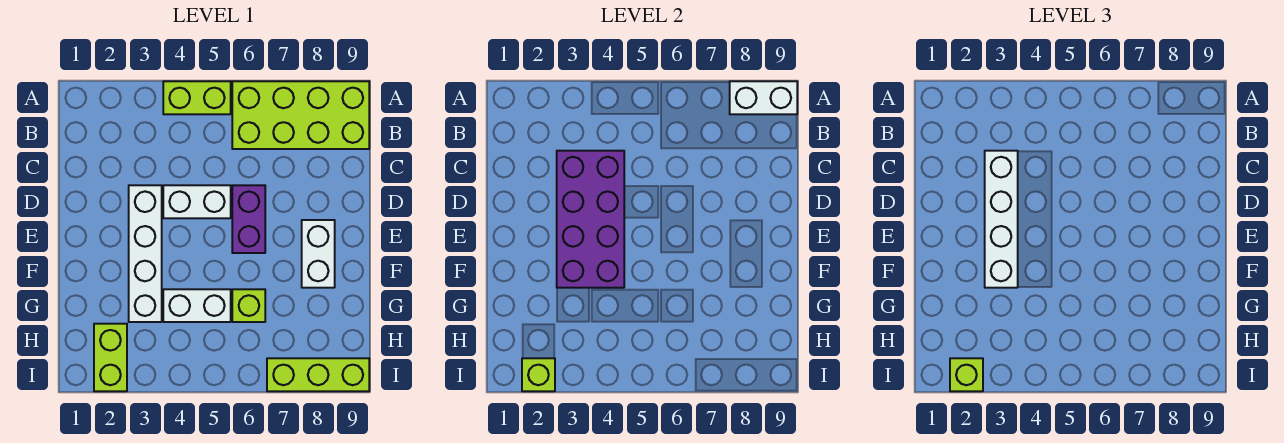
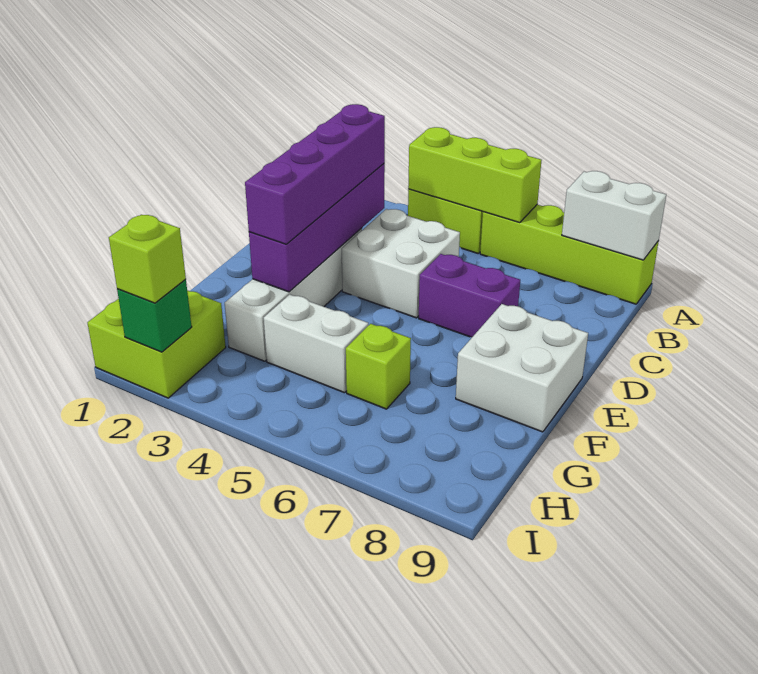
lime brick A6:B9 level 1 -> lime brick A6:A9 level 1
purple brick C3:F4 level 2 -> purple brick C3:F3 level 2
white brick C3:F3 level 3 -> purple brick C3:F3 level 3
white brick D4:D5 level 1 -> white brick C4:D5 level 1
purple brick D6:E6 level 1 -> purple brick D6:D7 level 1
white brick E8:F8 level 1 -> white brick E8:F9 level 1
lime brick H2:I2 level 1 -> lime brick H1:I2 level 1
lime brick I2 level 2 -> green brick I2 level 2
lime brick I7:I9 level 1 -> lime brick A4:A6 level 2

